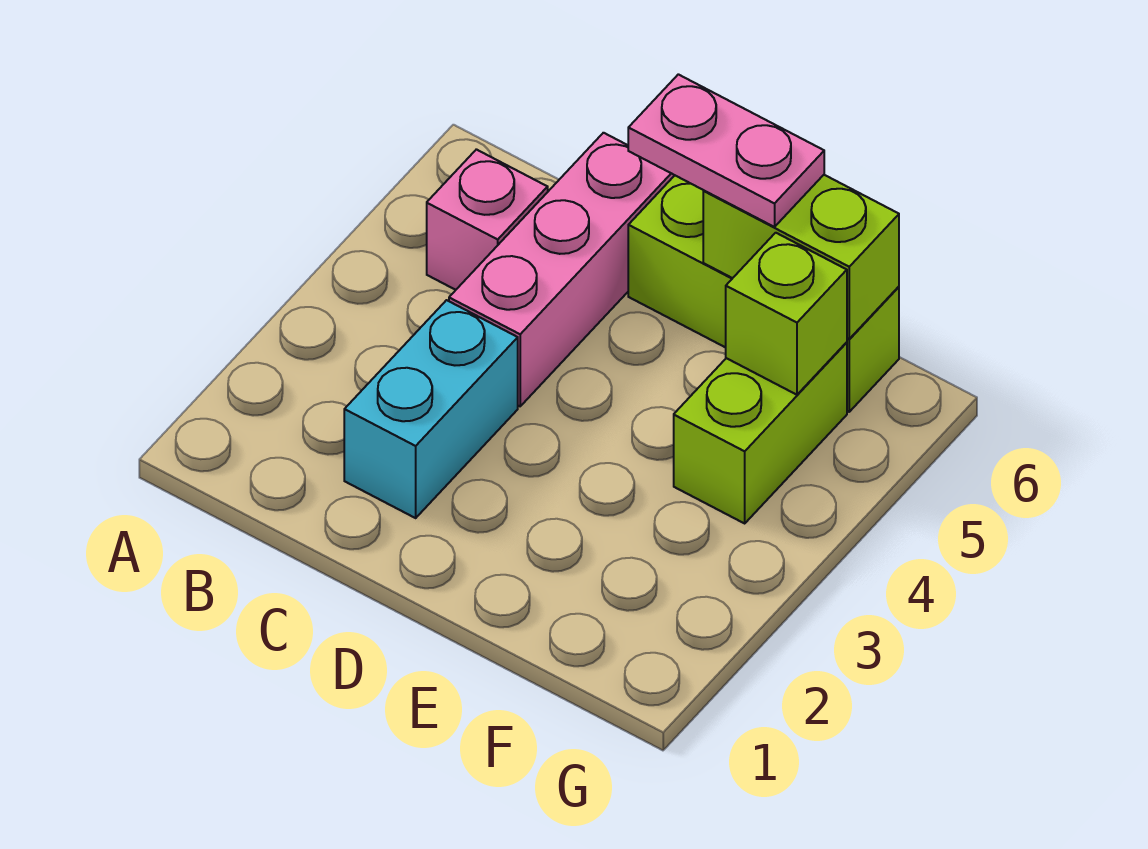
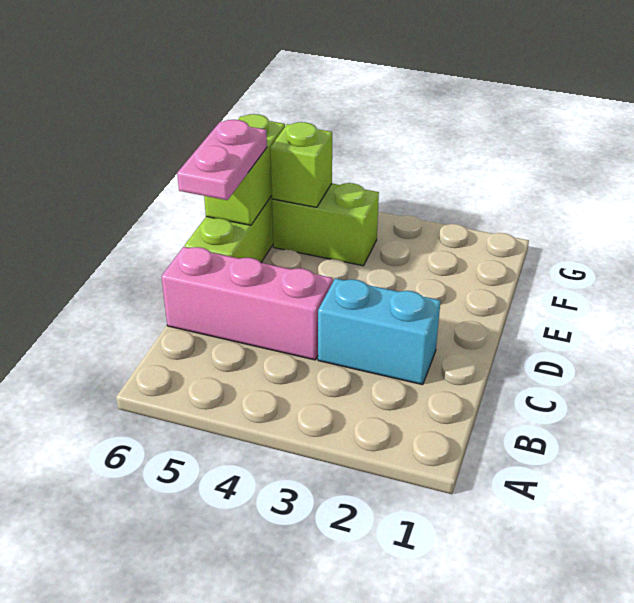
pink brick B5 level 1 -> none

